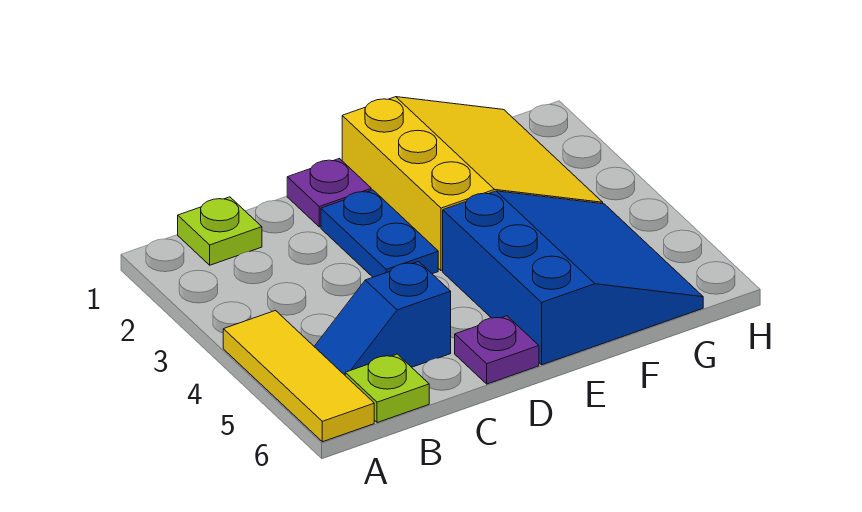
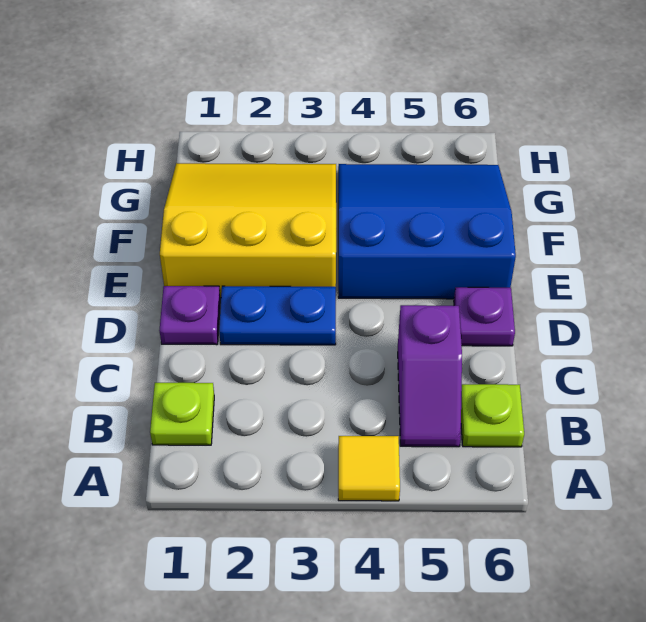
yellow tile A4:A6 level 1 -> yellow tile A4 level 1
blue slope B5:C5 level 1 top C -> purple slope B5:C5 level 1 top C

